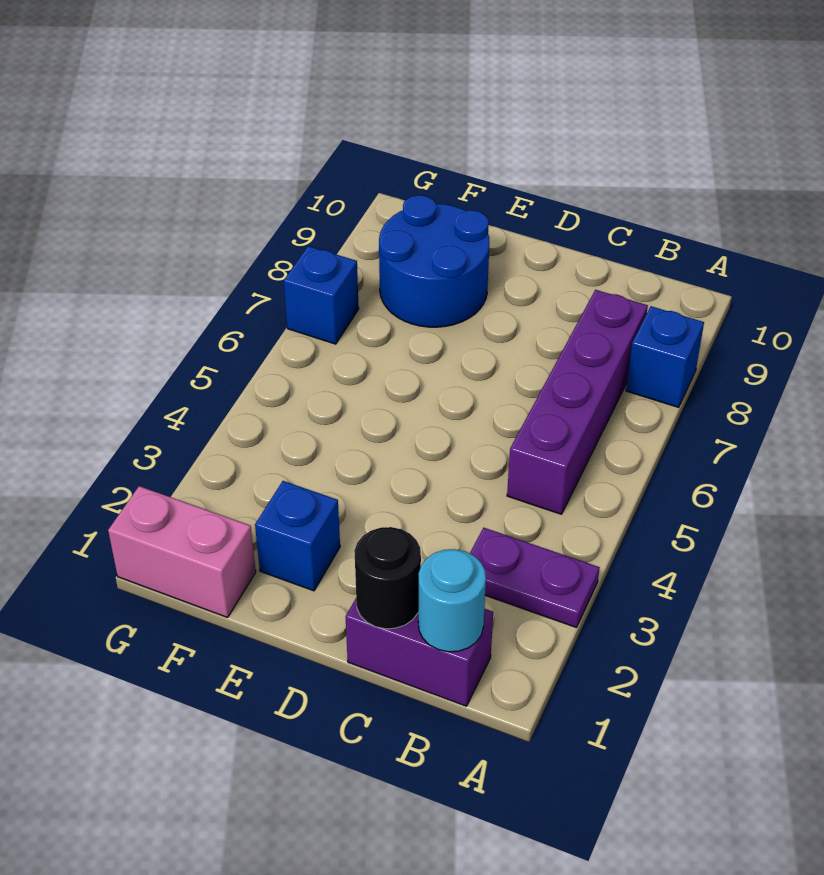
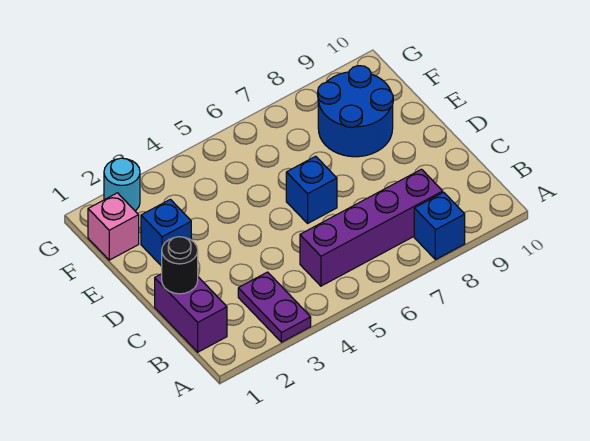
cyan round brick B1 level 2 -> cyan round brick G2 level 1
pink brick F1:G1 level 1 -> pink brick F1 level 1
blue brick G7 level 1 -> blue brick D6 level 1

